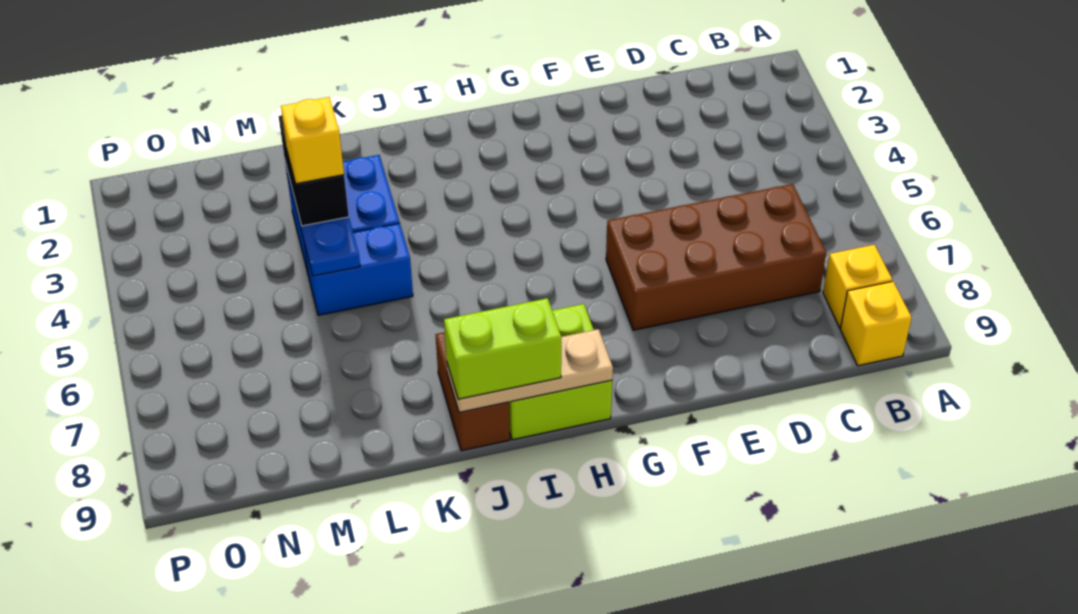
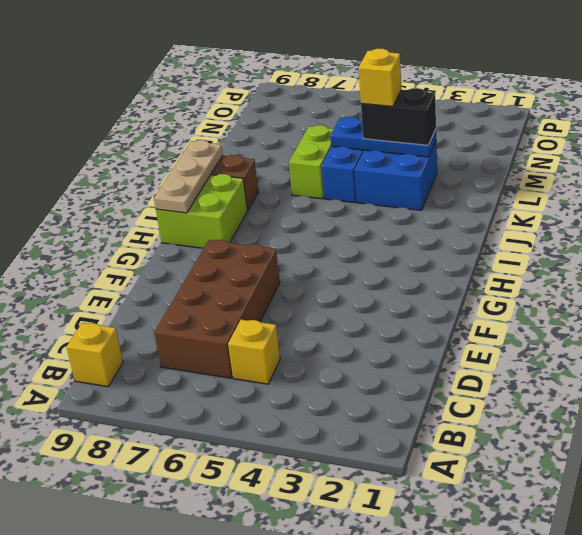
yellow brick B8 level 1 -> yellow brick C5 level 1
lime brick I9:J9 level 3 -> lime brick K6:L6 level 1

